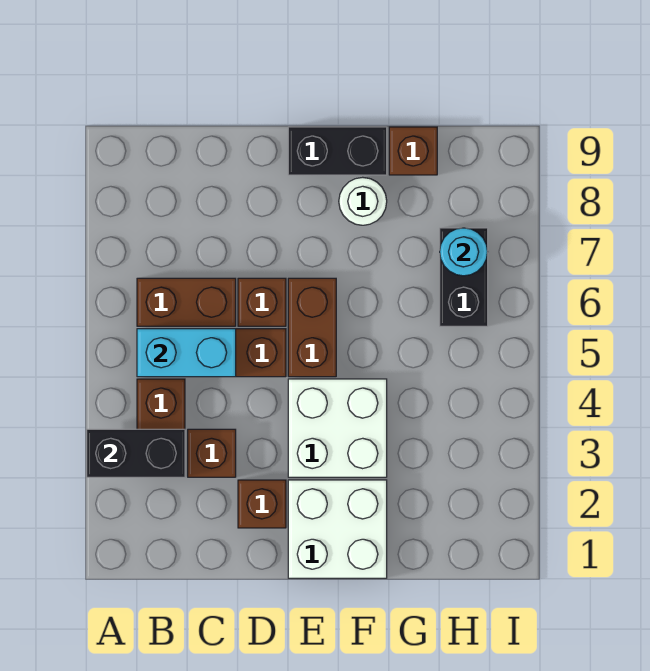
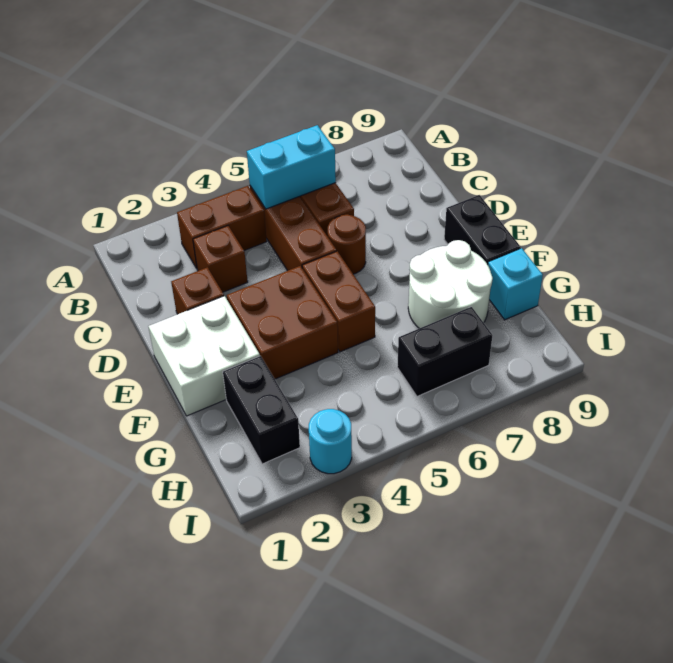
black brick A3:B3 level 2 -> black brick G2:H2 level 1
cyan brick B5:C5 level 2 -> cyan brick B5:B6 level 2
brown brick D6 level 1 -> brown round brick D6 level 1
white brick E3:F4 level 1 -> brown brick E3:F4 level 1
brown brick E5:E6 level 1 -> brown brick E5:F5 level 1
white round brick F8 level 1 -> white round brick F7:G8 level 1
brown brick G9 level 1 -> cyan brick G9 level 1
cyan round brick H7 level 2 -> cyan round brick I3 level 1

